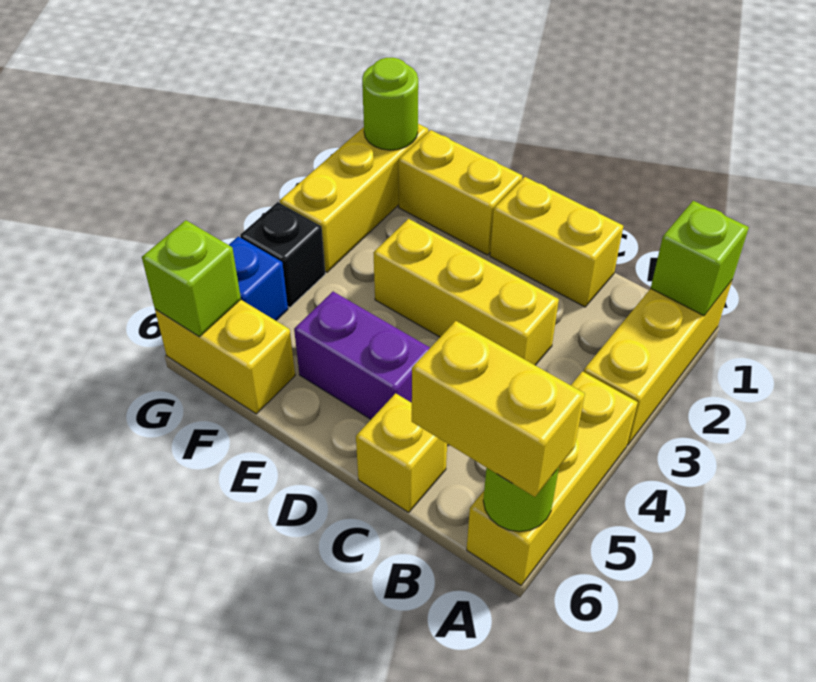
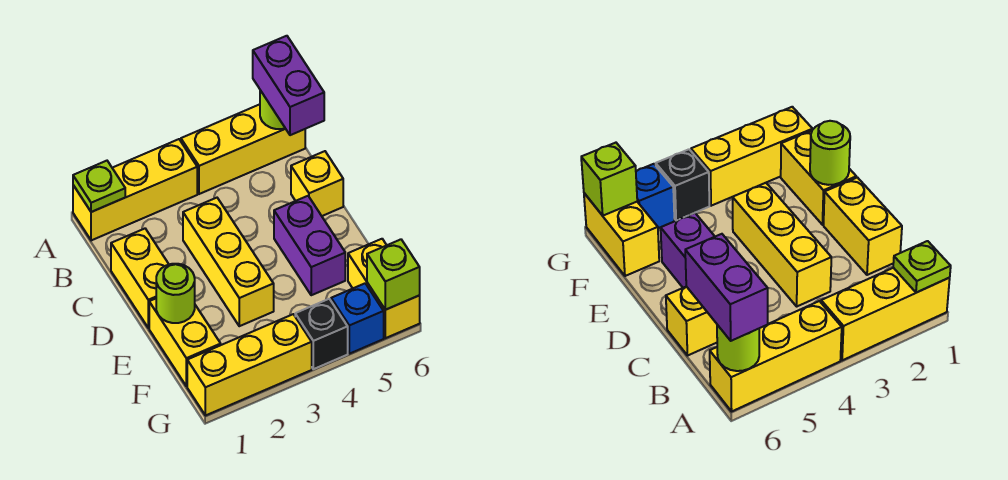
lime brick A1 level 2 -> lime plate A1 level 2
yellow brick A6:B6 level 3 -> purple brick A6:B6 level 3
lime round brick G1 level 2 -> lime round brick E1 level 2

